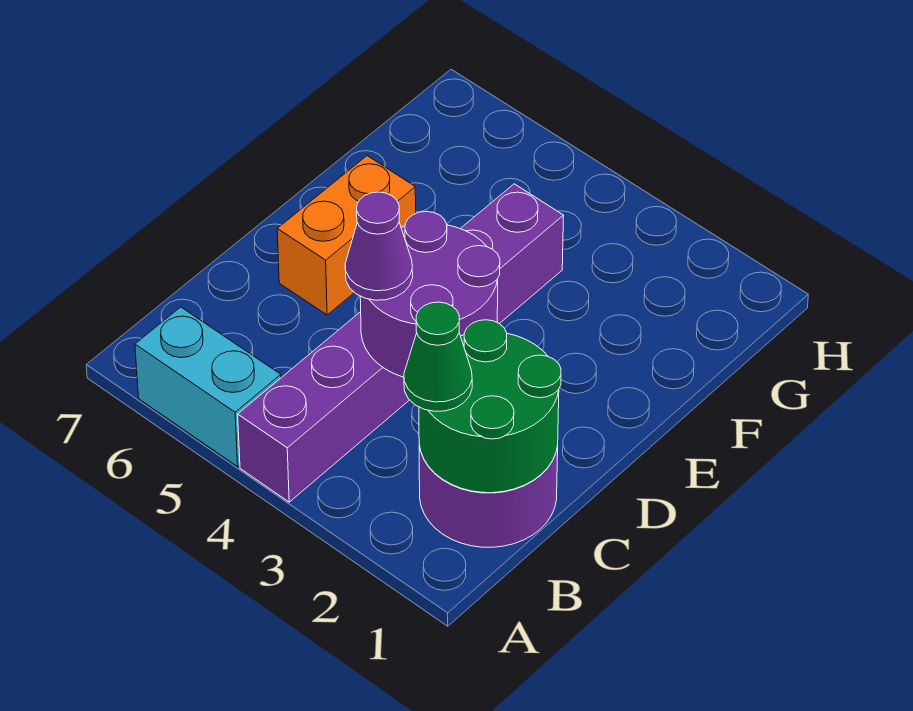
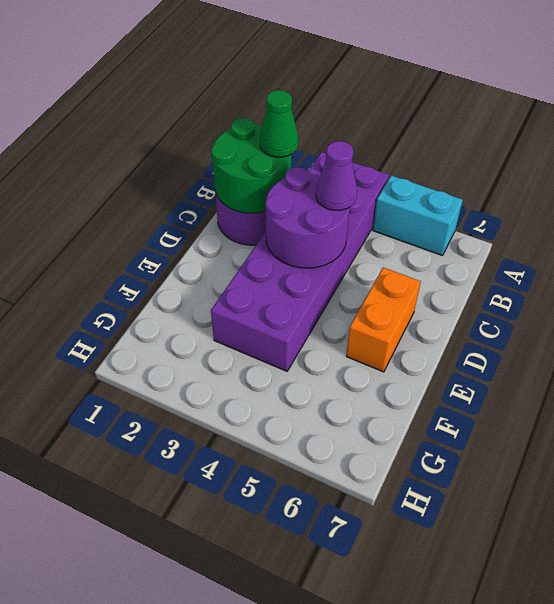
purple brick A4:F4 level 1 -> purple brick A3:F4 level 1

